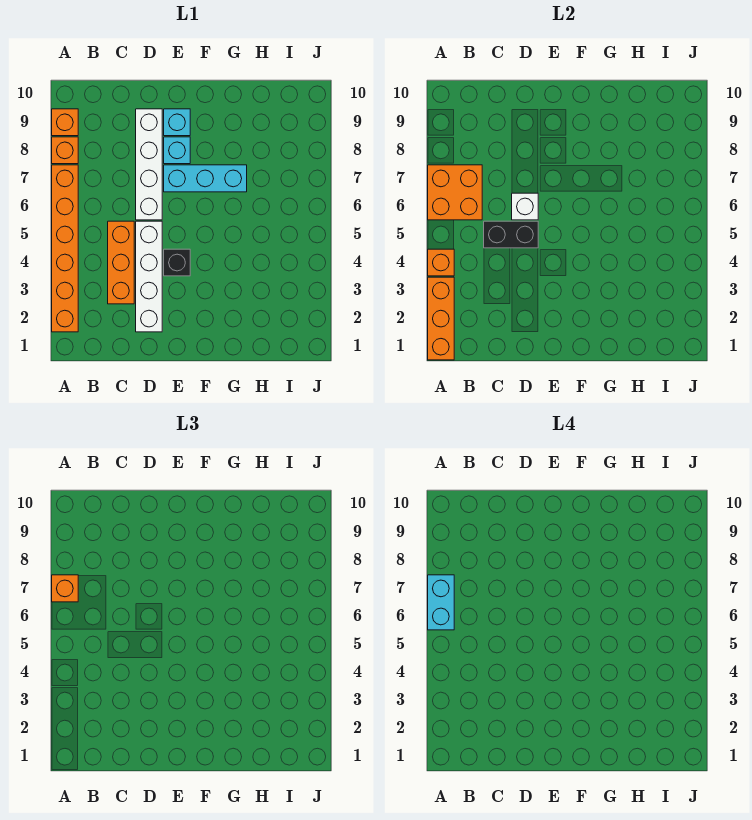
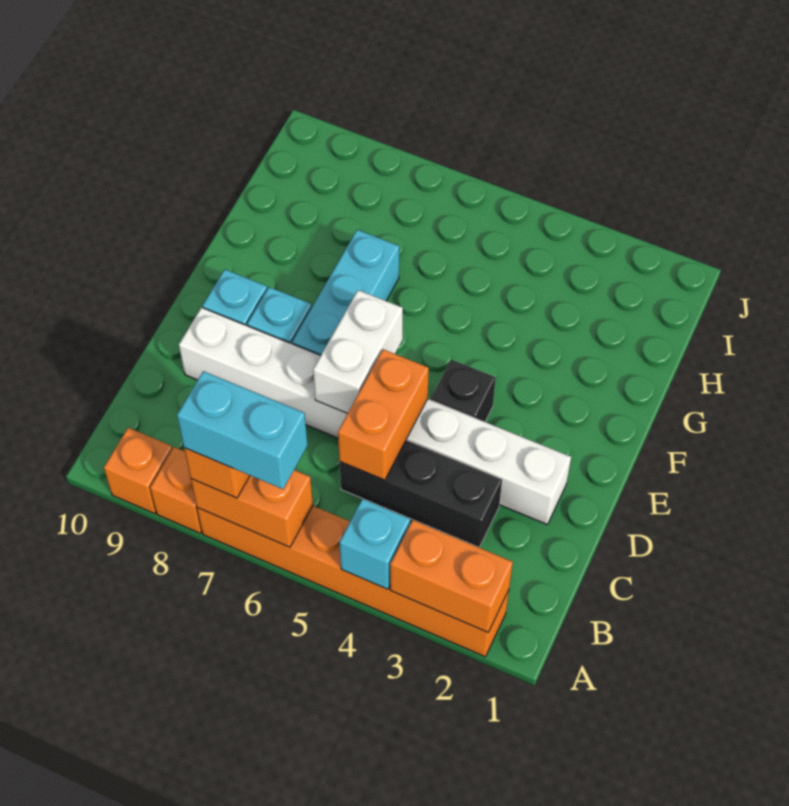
orange brick A1:A3 level 2 -> orange brick A2:A3 level 2
orange brick A4 level 2 -> cyan brick A4 level 2
orange brick A6:B7 level 2 -> orange brick A6:A7 level 2
orange brick C3:C5 level 1 -> black brick C3:C5 level 1
black brick C5:D5 level 2 -> orange brick C5:D5 level 2
white brick D6 level 2 -> white brick D6:E6 level 2

